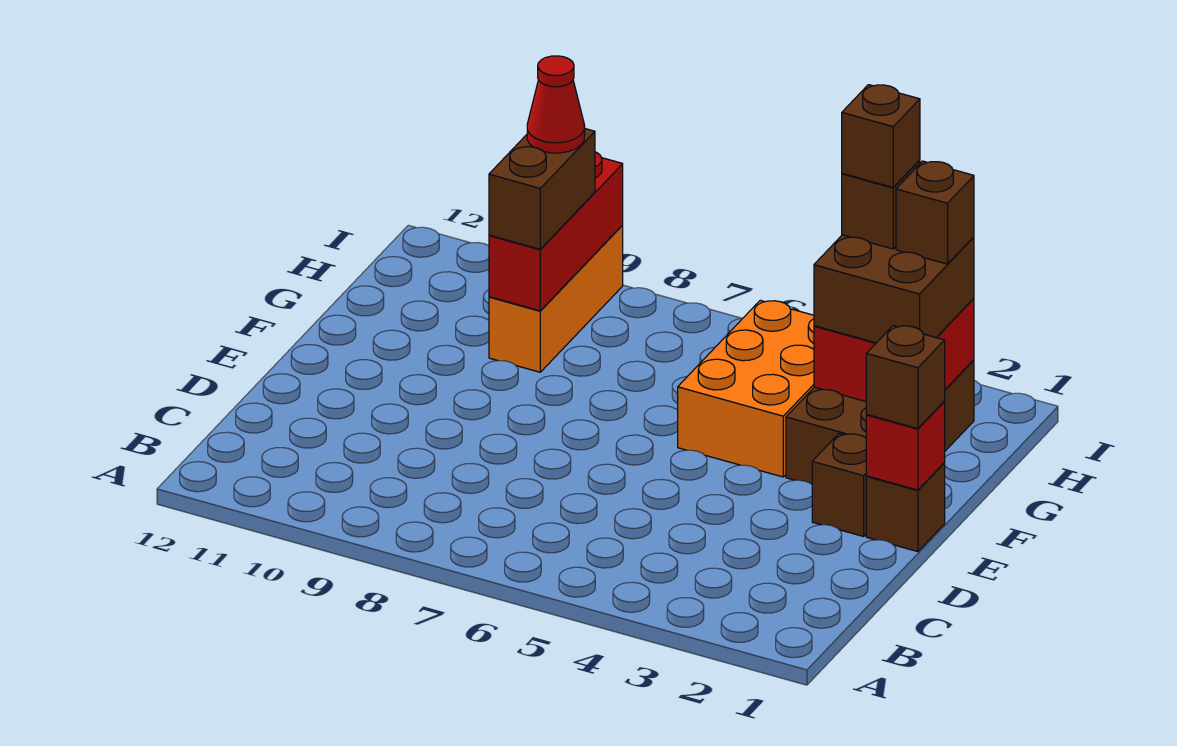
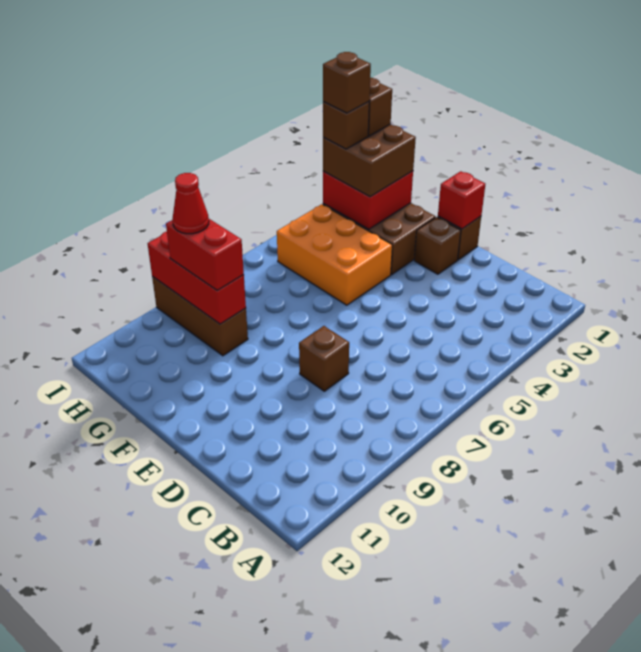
brown brick E1 level 3 -> brown brick D8 level 1
orange brick G9:I9 level 1 -> brown brick G9:I9 level 1
brown brick G9:H9 level 3 -> red brick G9:H9 level 3

